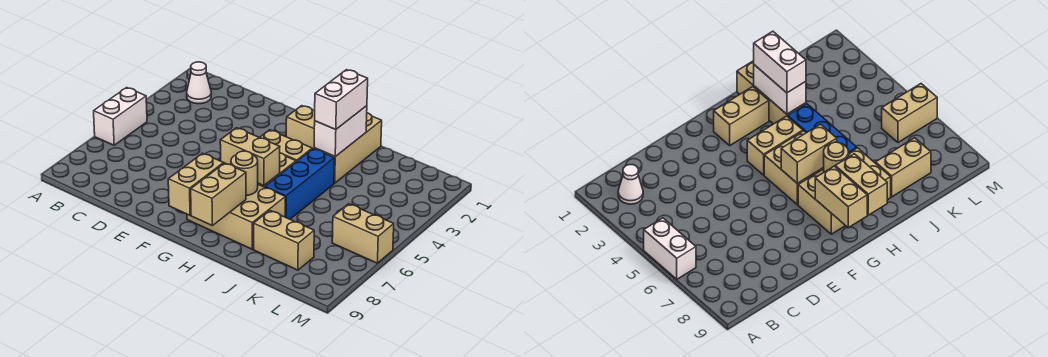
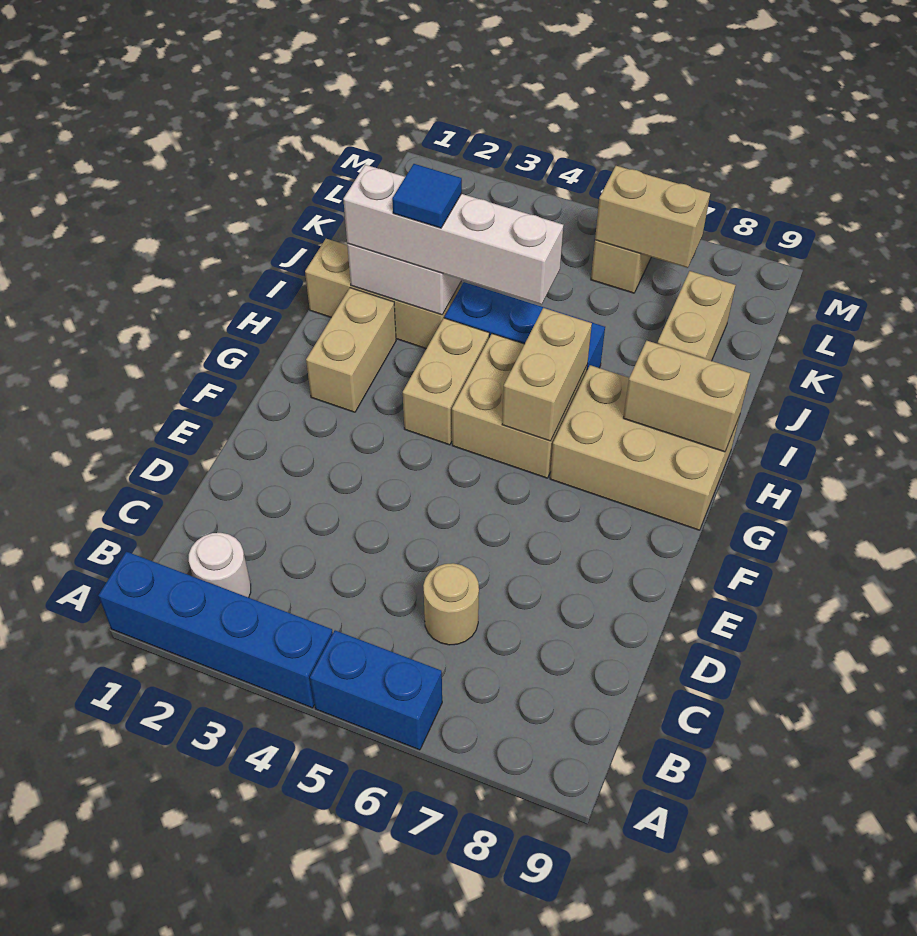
none -> blue brick A1:A4 level 1
white brick A5:A6 level 1 -> blue brick A5:A6 level 1
white cone B2 level 1 -> white round brick B2 level 1
tan brick G7:I8 level 1 -> tan brick G7:H9 level 1
tan brick G8:G9 level 2 -> tan brick L6:L7 level 2
tan round brick H7 level 2 -> tan round brick C6 level 1
white brick I2:I3 level 3 -> white brick I2:I5 level 3
none -> blue tile I3 level 4

